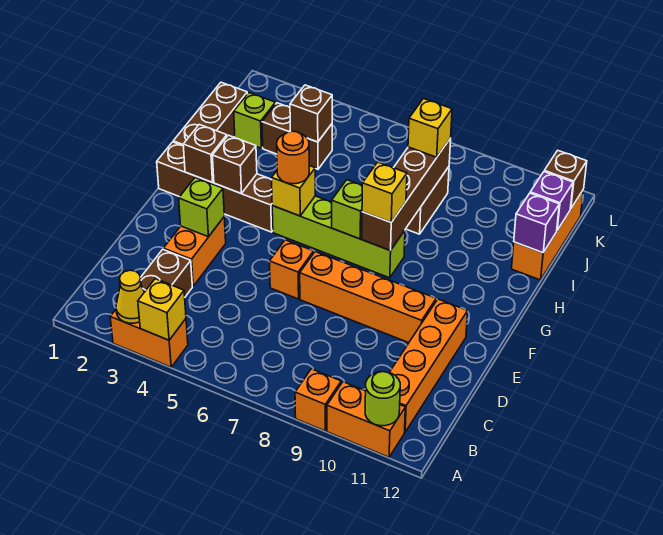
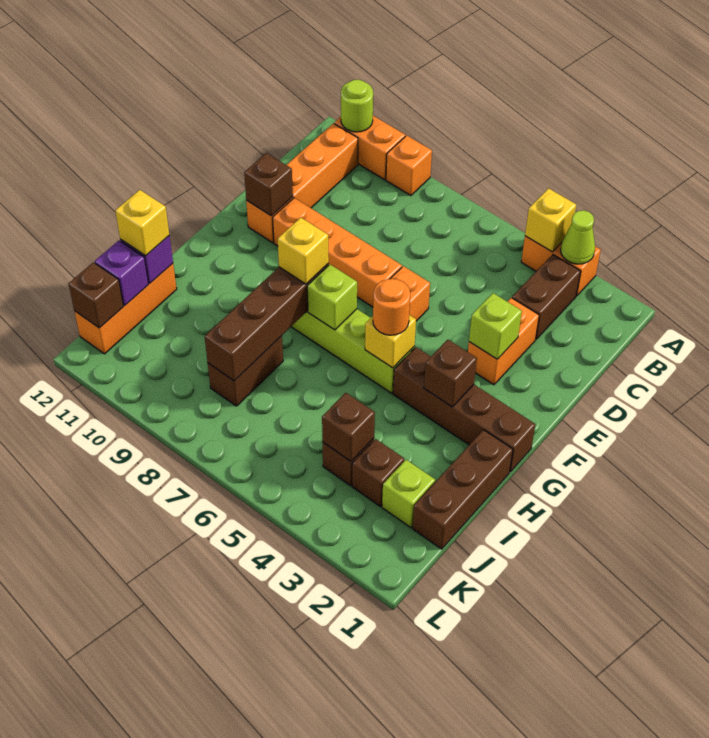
yellow cone A3 level 2 -> lime cone A3 level 2
brown brick G2 level 2 -> brown brick E11 level 2
yellow brick J8 level 3 -> yellow brick I12 level 3

